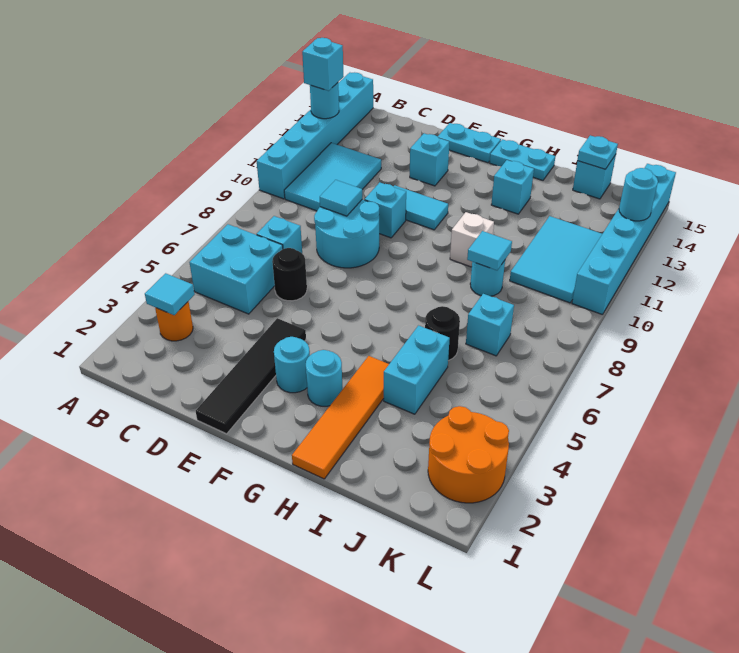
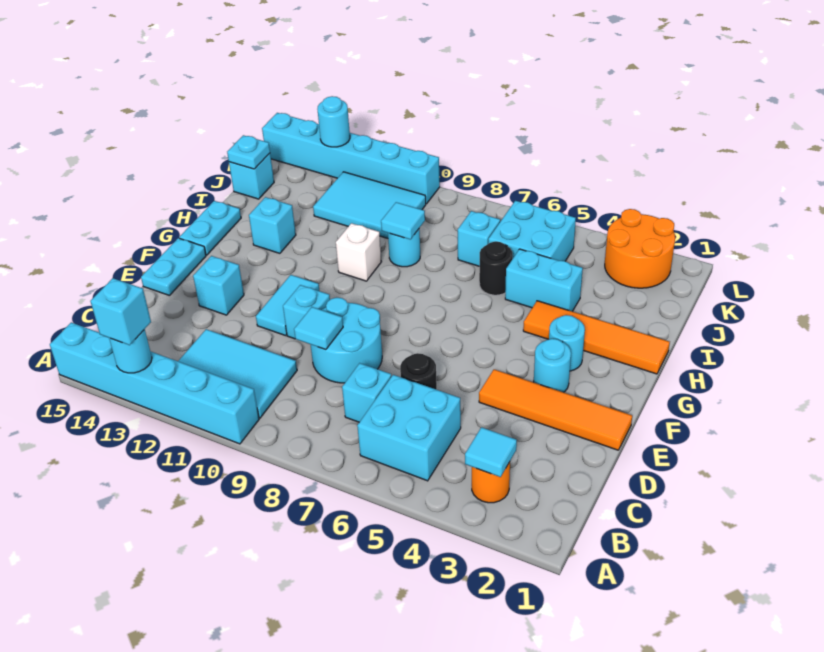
black tile E1:E4 level 1 -> orange tile E1:E4 level 1
none -> cyan brick J5:K6 level 1

